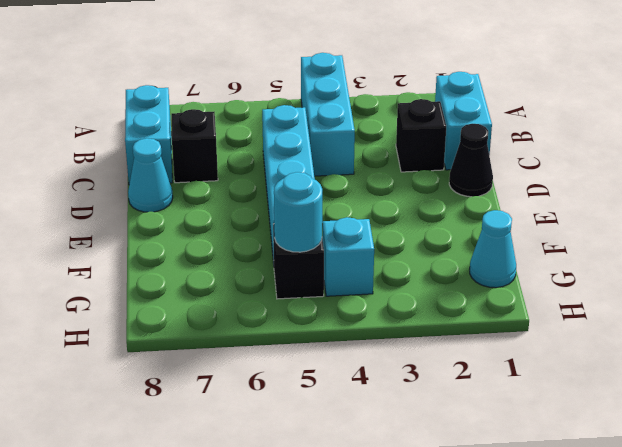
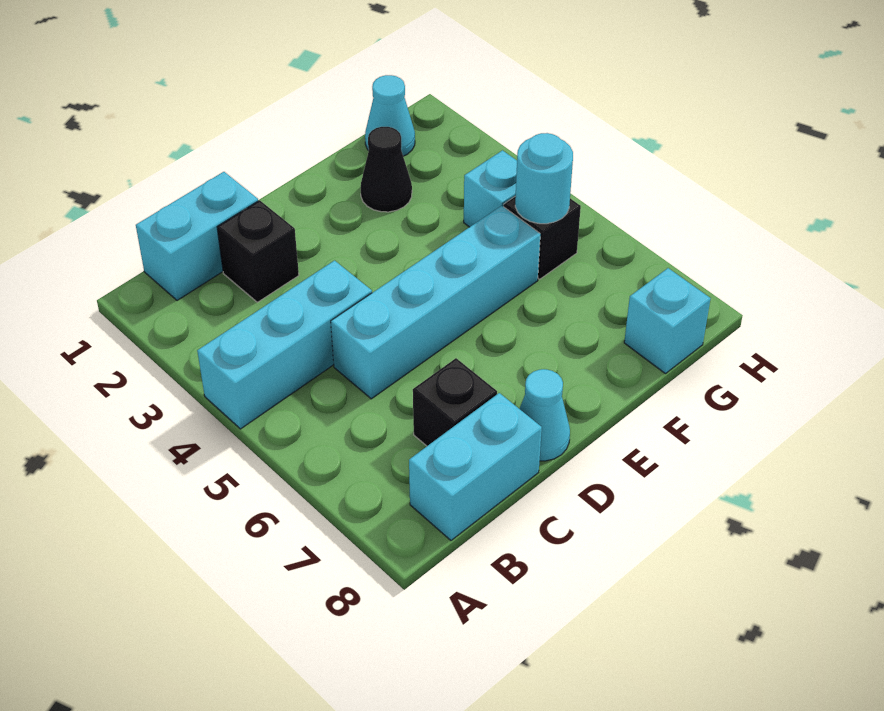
black cone D1 level 1 -> black cone F2 level 1
none -> cyan brick G8 level 1

